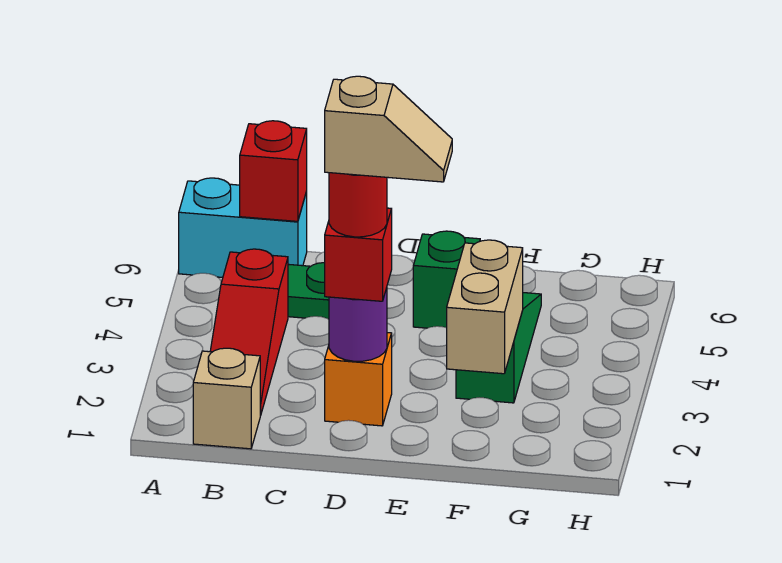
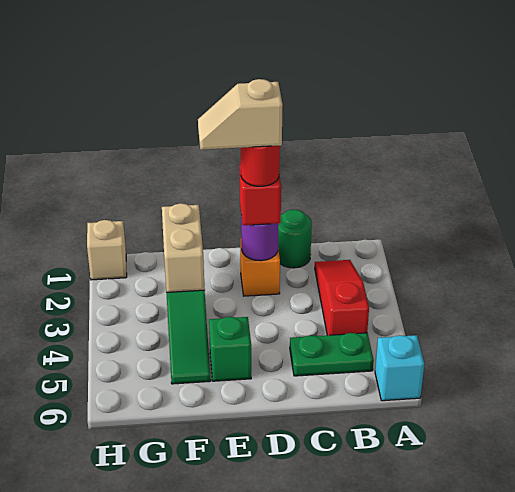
cyan brick A6:B6 level 1 -> cyan brick A6 level 1
tan brick B1 level 1 -> tan brick H1 level 1
red brick B6 level 2 -> none
none -> green round brick C1 level 1

